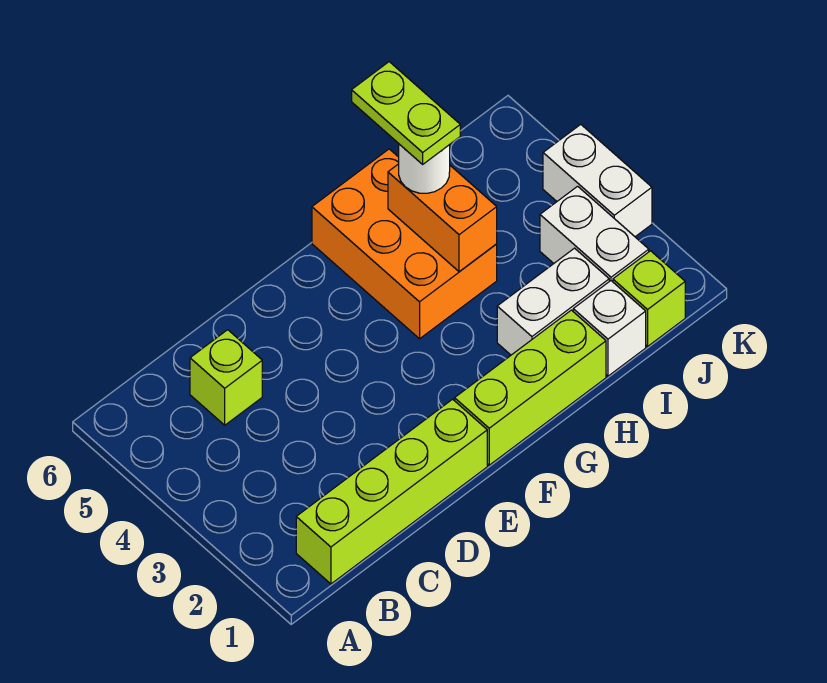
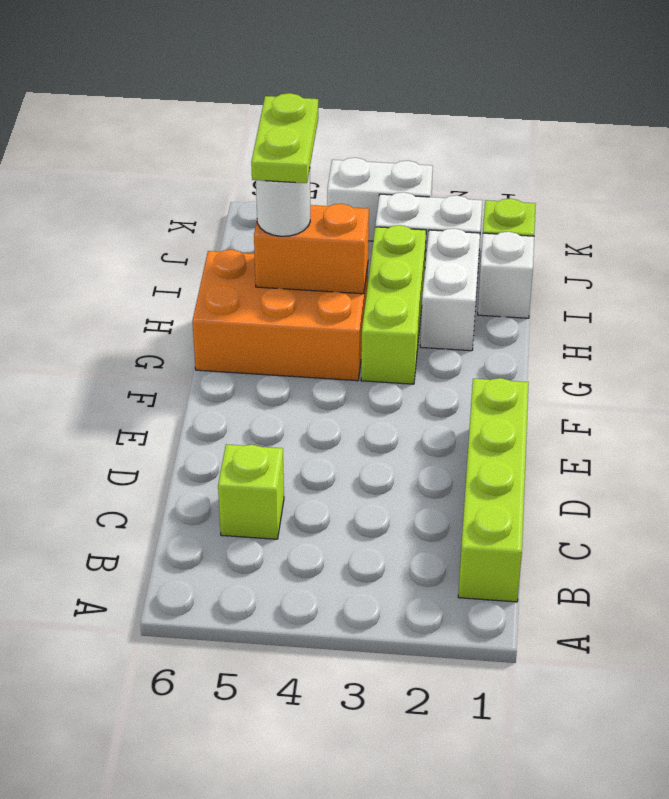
lime brick F1:H1 level 1 -> lime brick G3:I3 level 1
lime plate H5:H6 level 4 -> lime plate H5:I5 level 4

